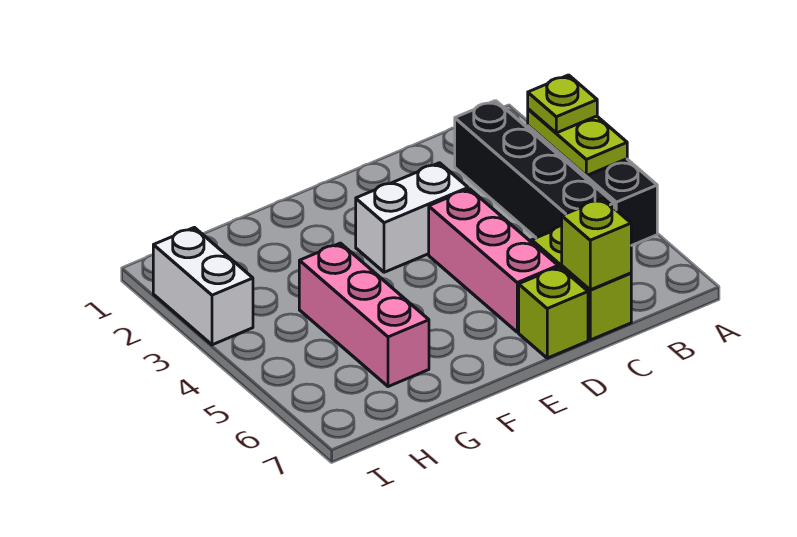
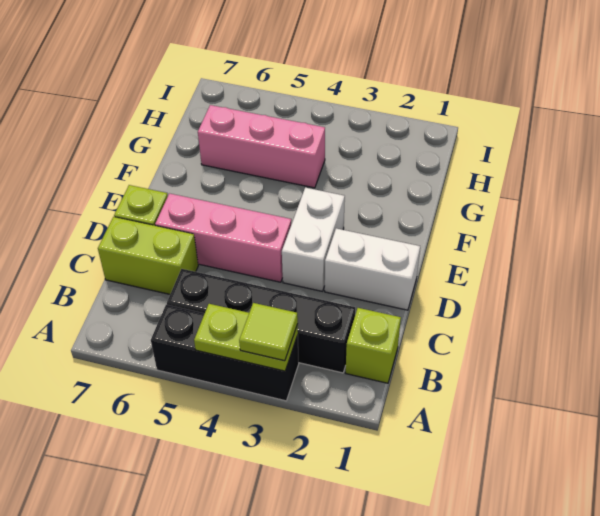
lime plate A3 level 3 -> lime tile A3 level 3
lime brick C7 level 2 -> lime brick B1 level 1
white brick I2:I3 level 1 -> white brick D1:D2 level 1

